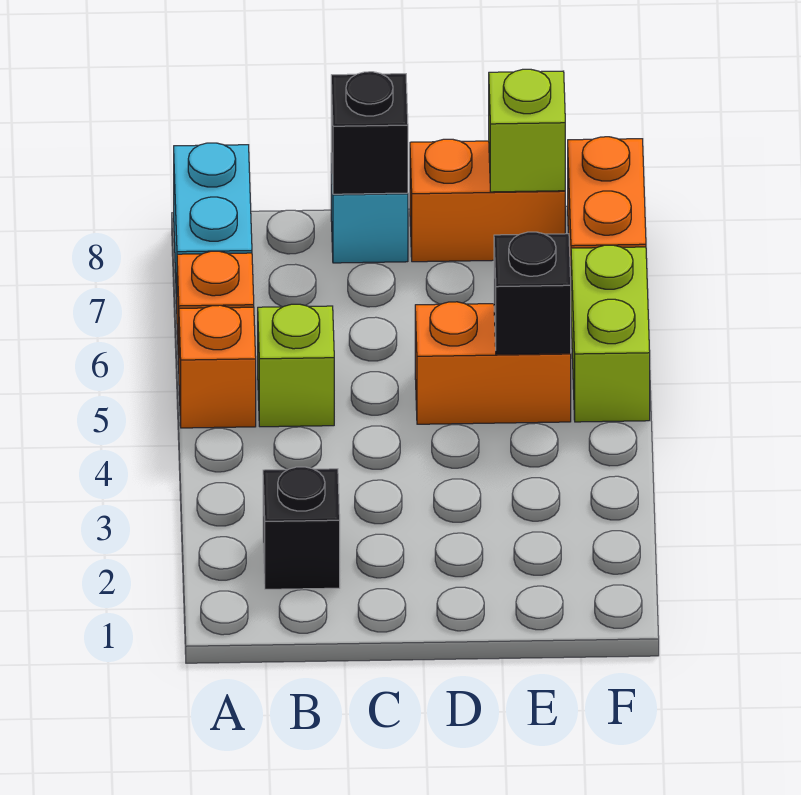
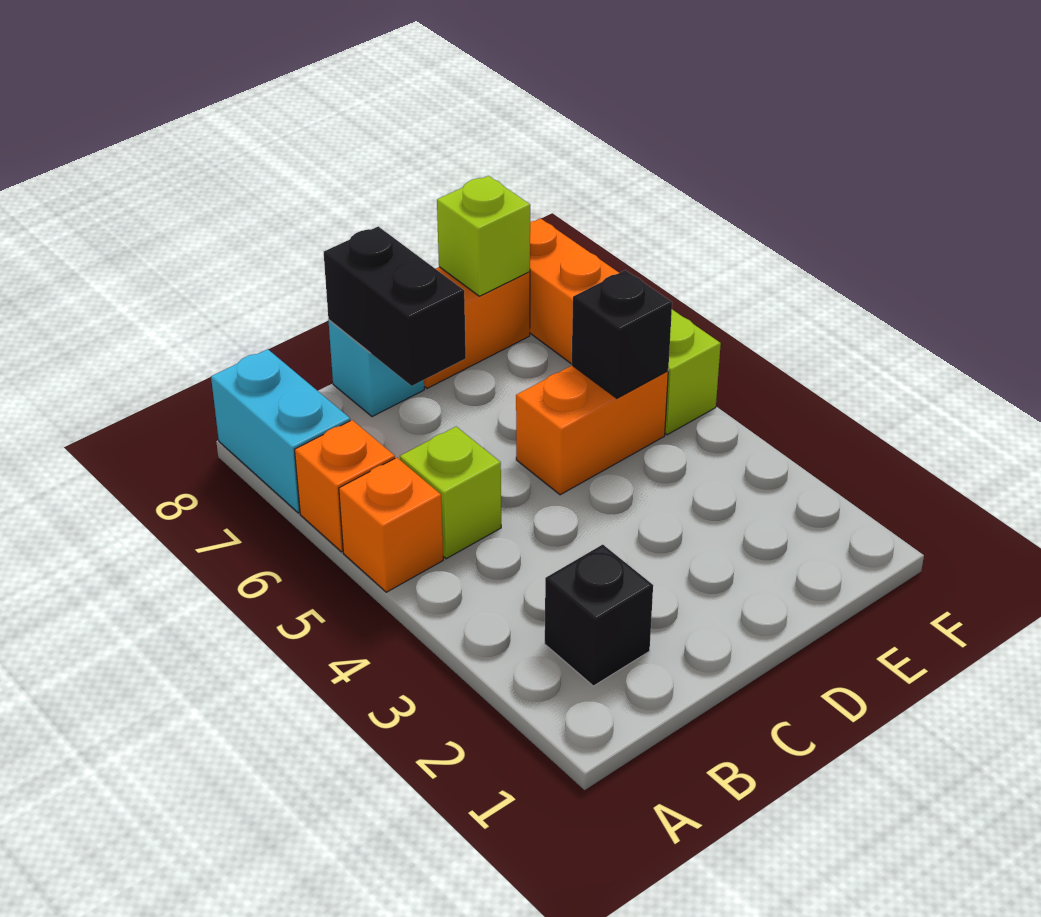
black brick C8 level 2 -> black brick C7:C8 level 2

